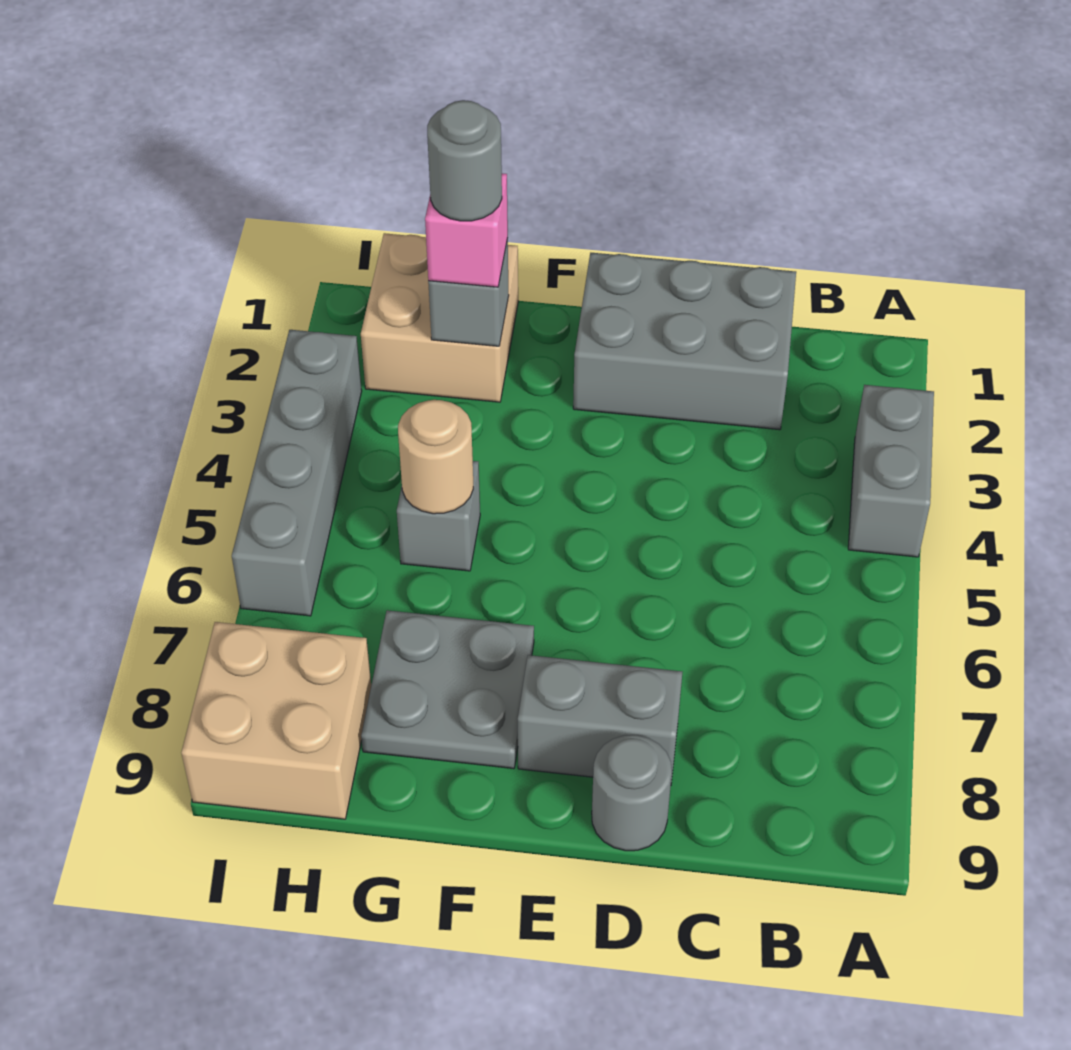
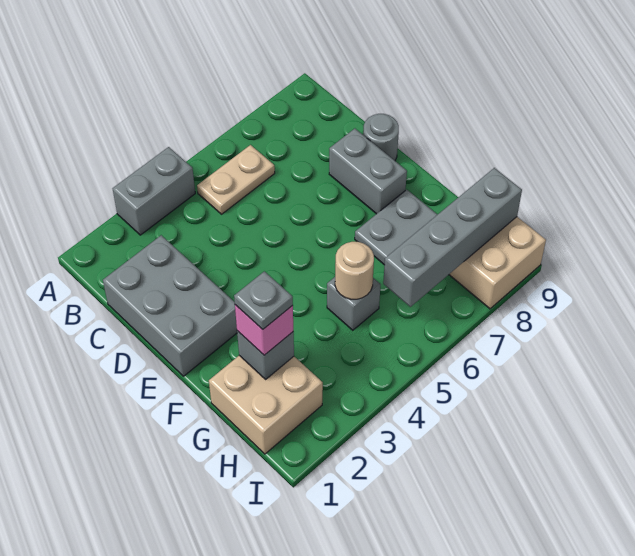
none -> tan plate B5:B6 level 1
grey round brick G2 level 4 -> grey plate G2 level 4
grey brick I3:I6 level 1 -> grey brick H6:H9 level 2

